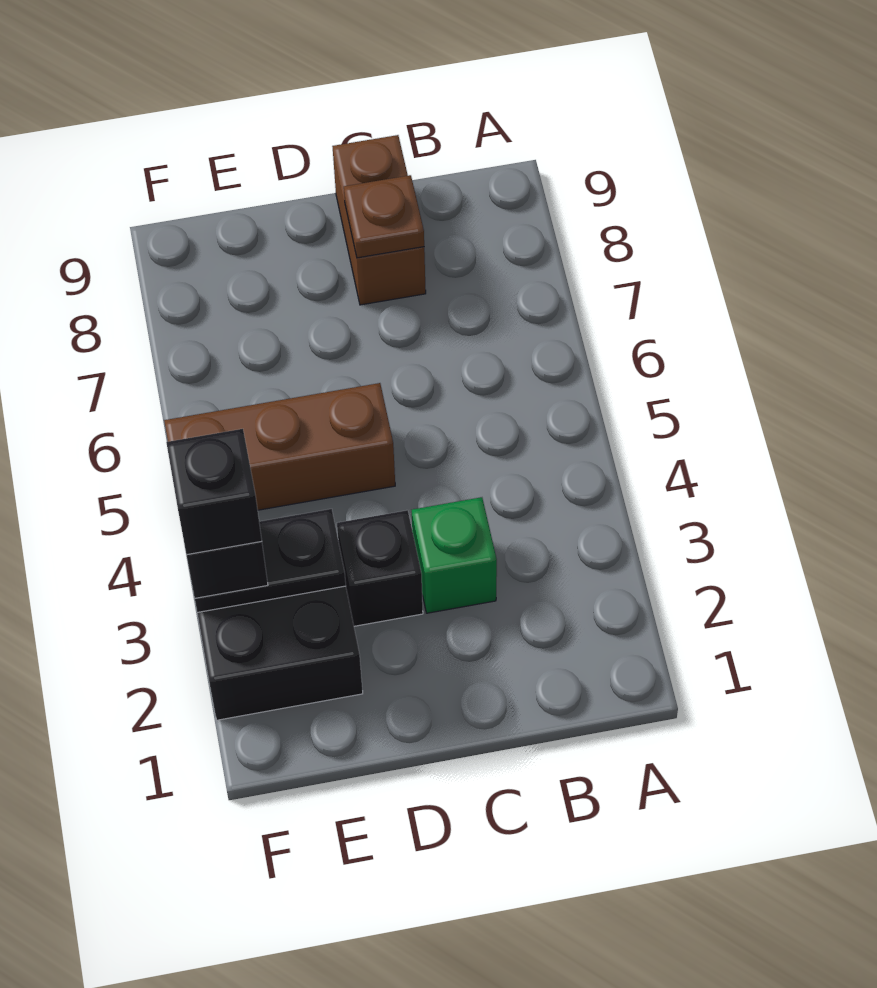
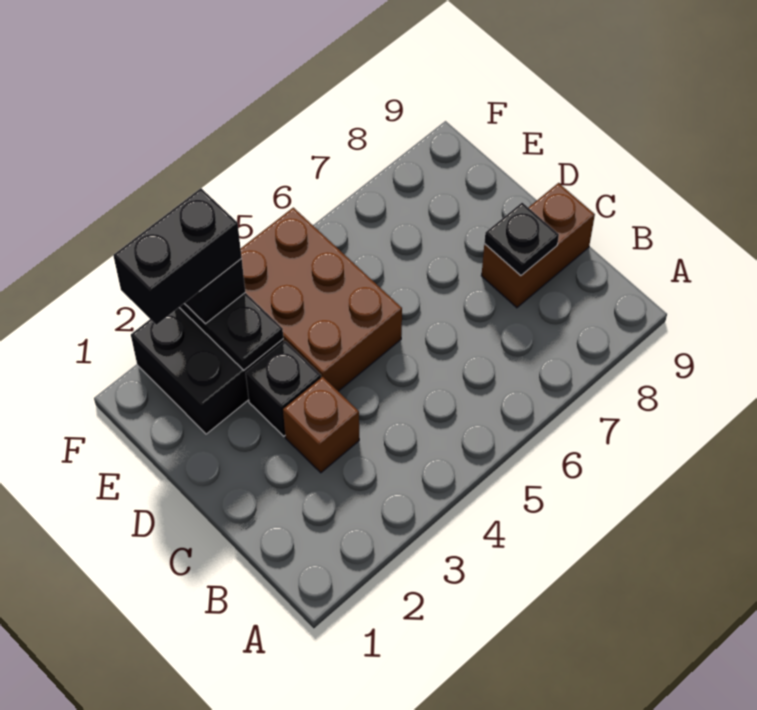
green brick C3 level 1 -> brown brick C3 level 1
brown plate C8 level 2 -> black plate C8 level 2
brown brick D5:F5 level 1 -> brown brick D4:F5 level 1
black brick F3 level 4 -> black brick F2:F3 level 4

